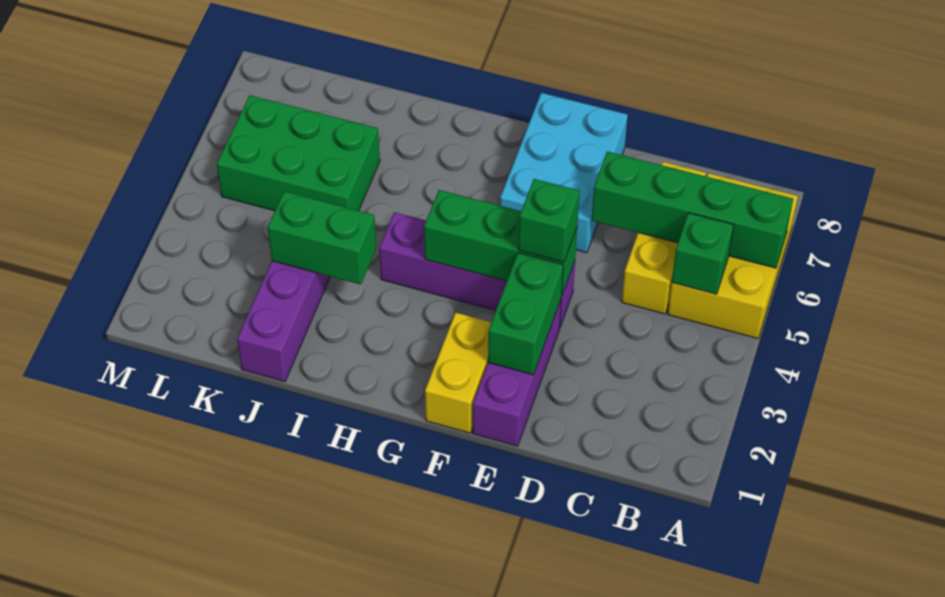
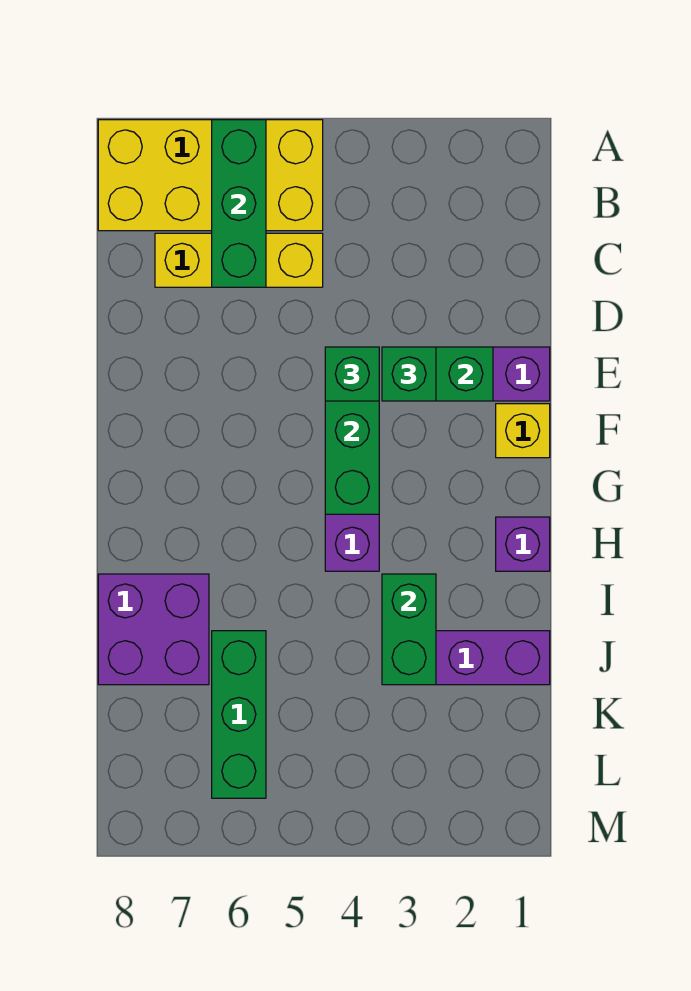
yellow brick A5:B7 level 1 -> yellow brick A5:B8 level 1
green brick A6:D6 level 2 -> green brick A6:C6 level 2
green brick B5 level 2 -> green brick E3 level 3
cyan brick E6:F8 level 1 -> none
yellow brick F1:F2 level 1 -> yellow brick F1 level 1
none -> purple brick H1 level 1
none -> purple brick I7:J8 level 1
green brick J5:L6 level 1 -> green brick J6:L6 level 1

